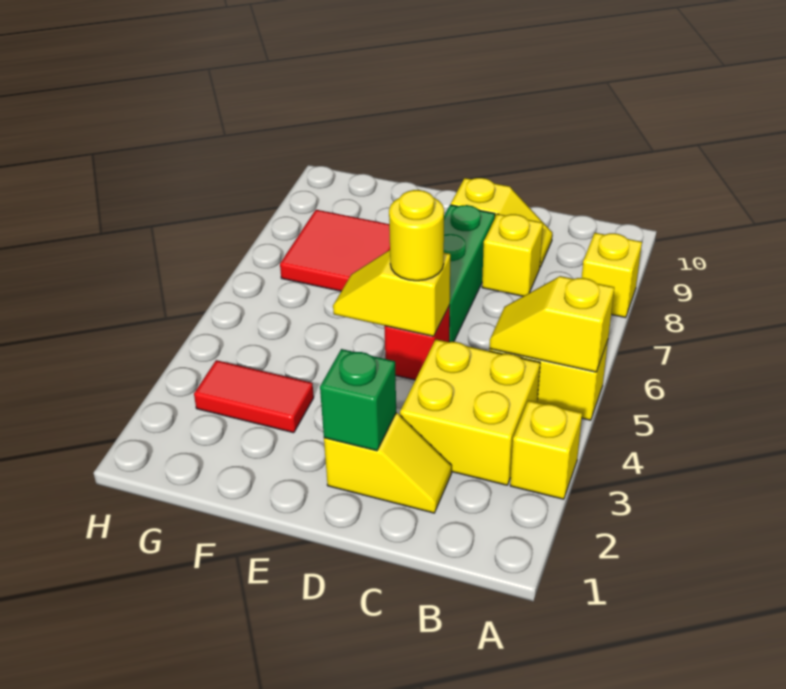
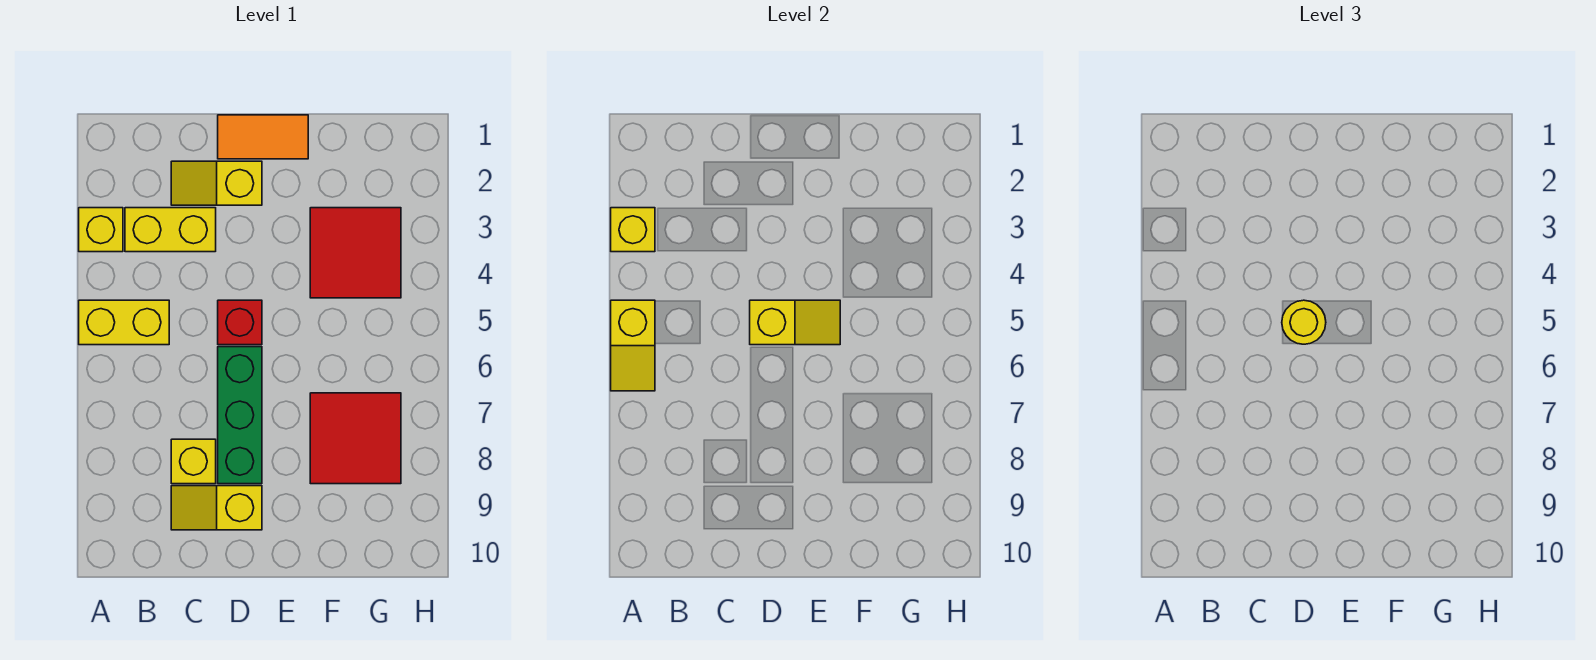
yellow slope A5:B5 level 2 top A -> yellow slope A5:A6 level 2 top 5
yellow brick A8 level 1 -> yellow brick A3 level 2
yellow brick B3:C4 level 1 -> yellow brick B3:C3 level 1
none -> orange tile D1:E1 level 1
green brick D2 level 2 -> none
red tile F3:G3 level 1 -> red tile F3:G4 level 1

